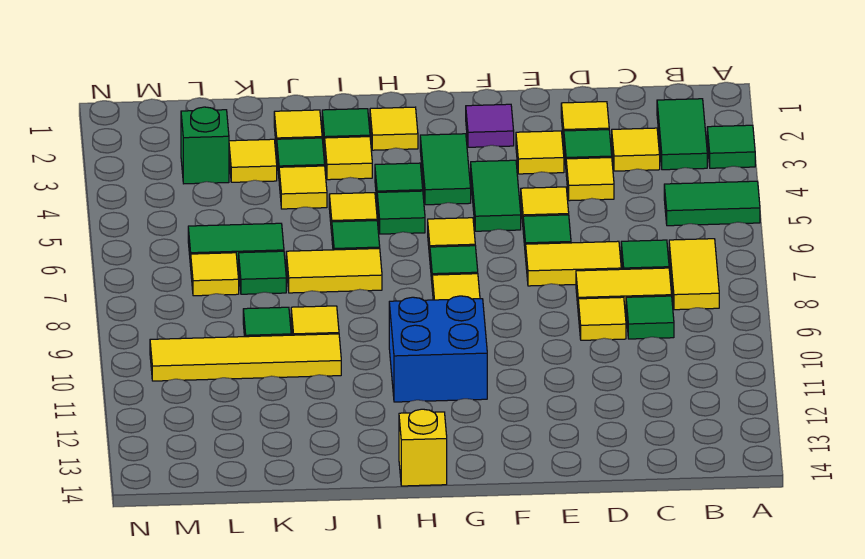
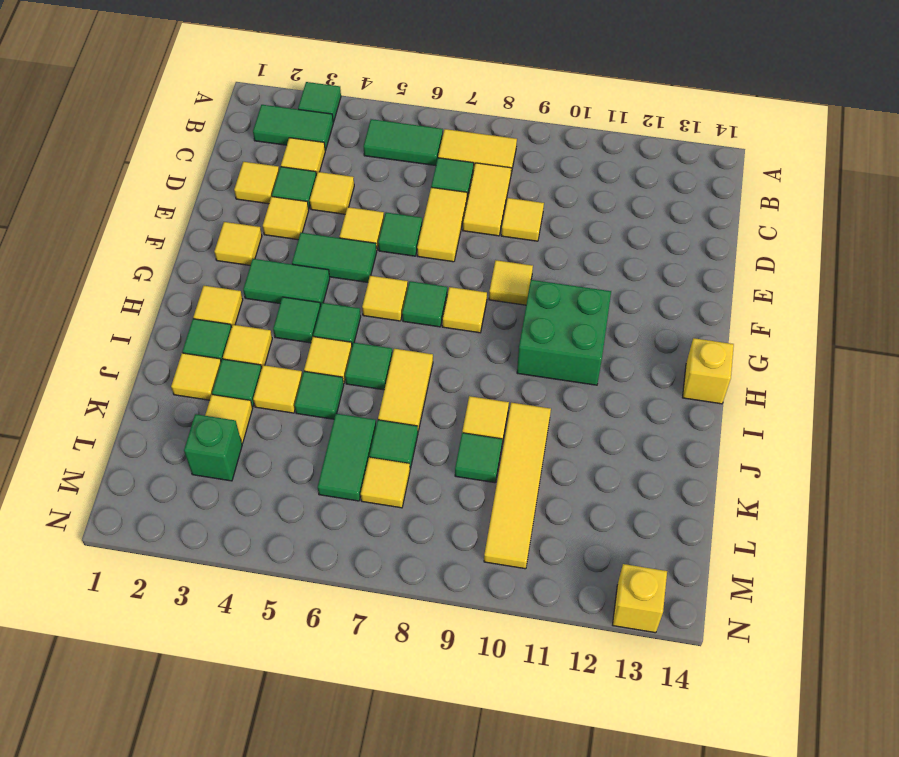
green tile A5:B5 level 1 -> green tile B5:B6 level 1
green tile C9 level 1 -> green tile J5 level 1
purple tile F2 level 1 -> yellow tile F2 level 1
none -> yellow tile F9 level 1
blue brick G10:H11 level 1 -> green brick G10:H11 level 1
none -> yellow brick N13 level 1

